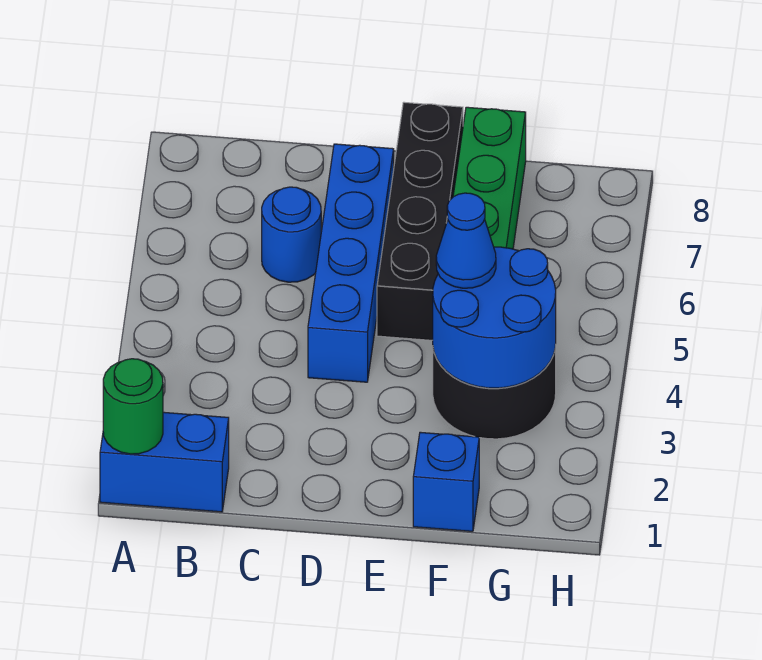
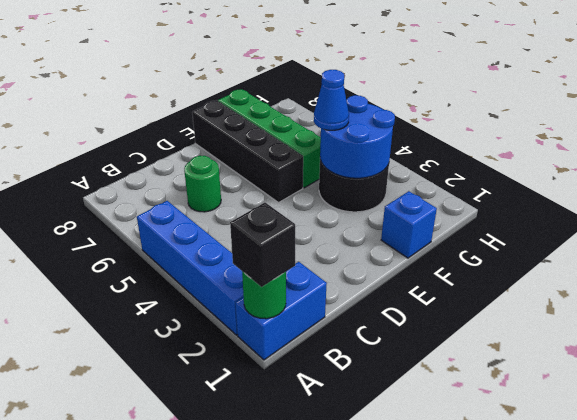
none -> black brick A1 level 3
blue round brick C6 level 1 -> green round brick C6 level 1
blue brick D4:D7 level 1 -> blue brick A2:A5 level 1

